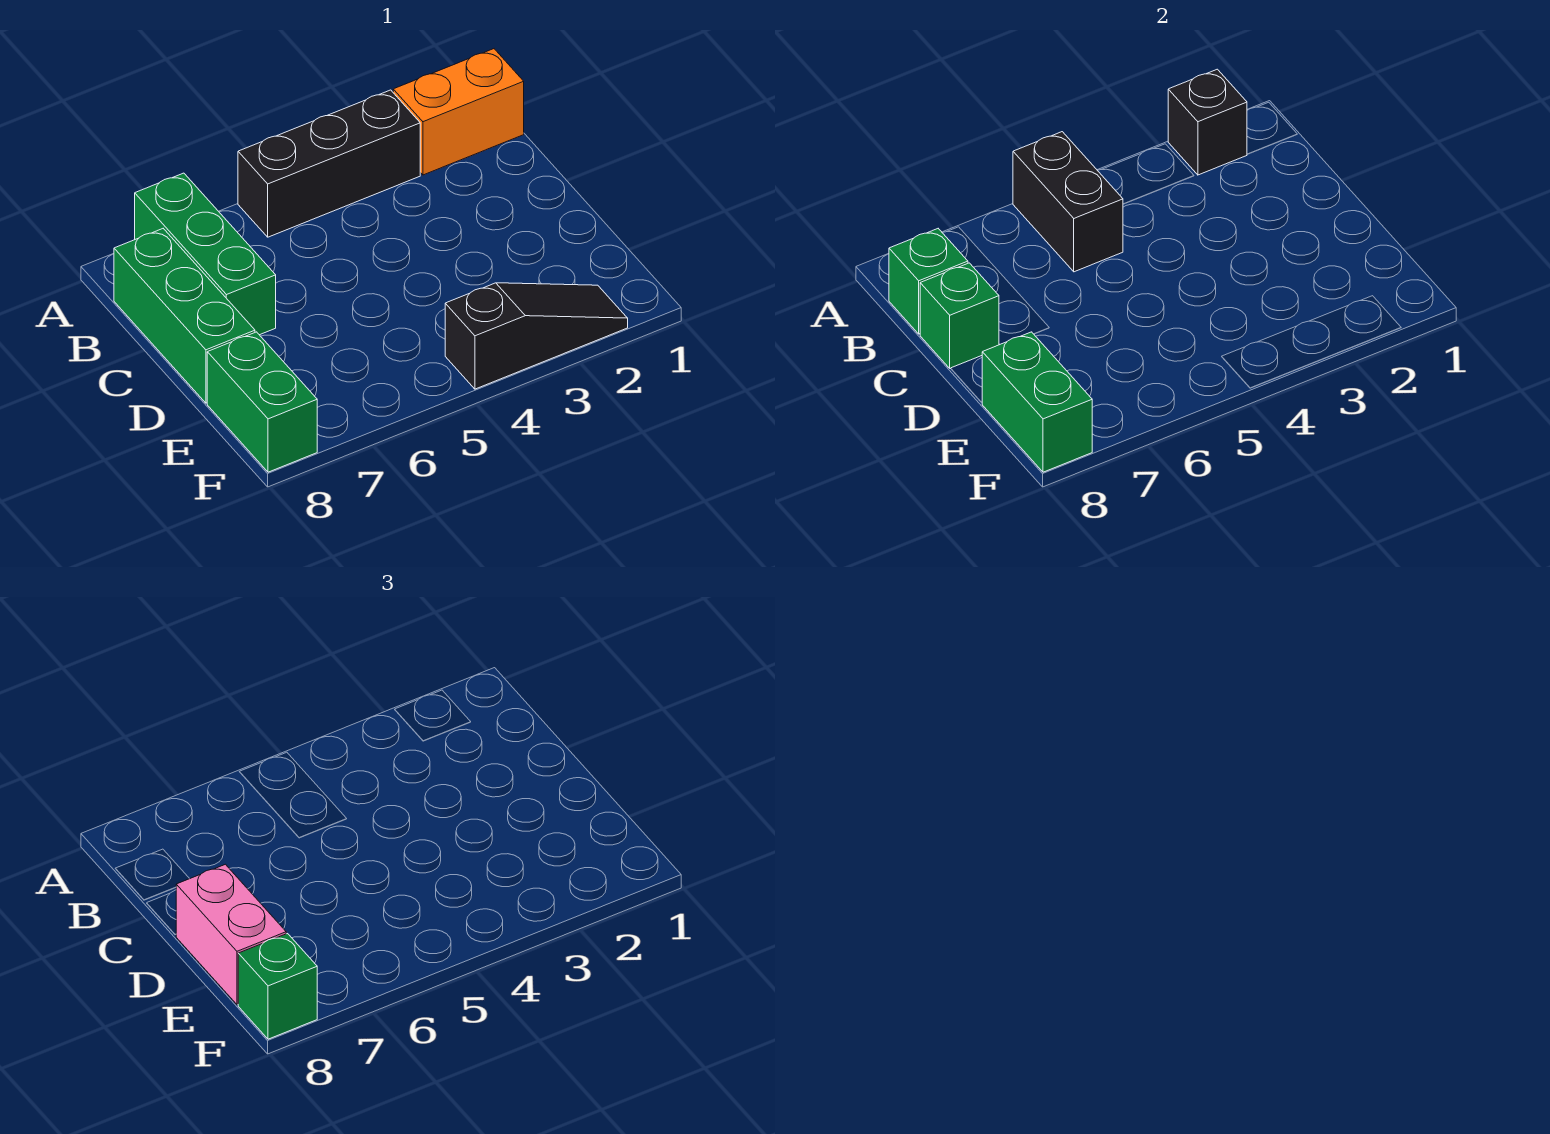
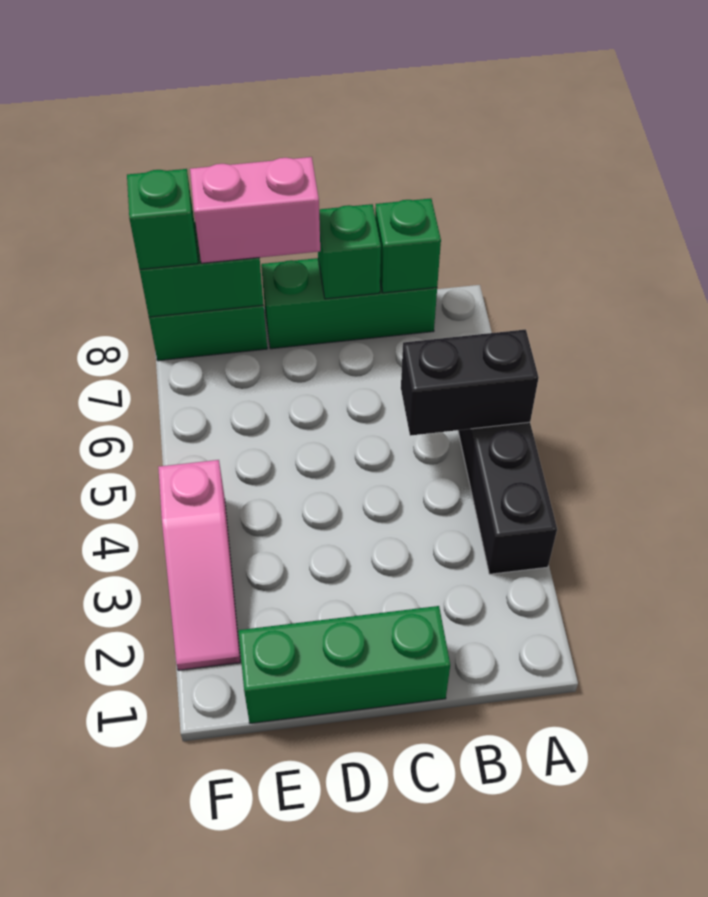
orange brick A1:A2 level 1 -> none
black brick A2 level 2 -> none
green brick A7:C7 level 1 -> green brick C1:E1 level 1
black slope F2:F4 level 1 top 4 -> pink slope F2:F4 level 1 top 4

